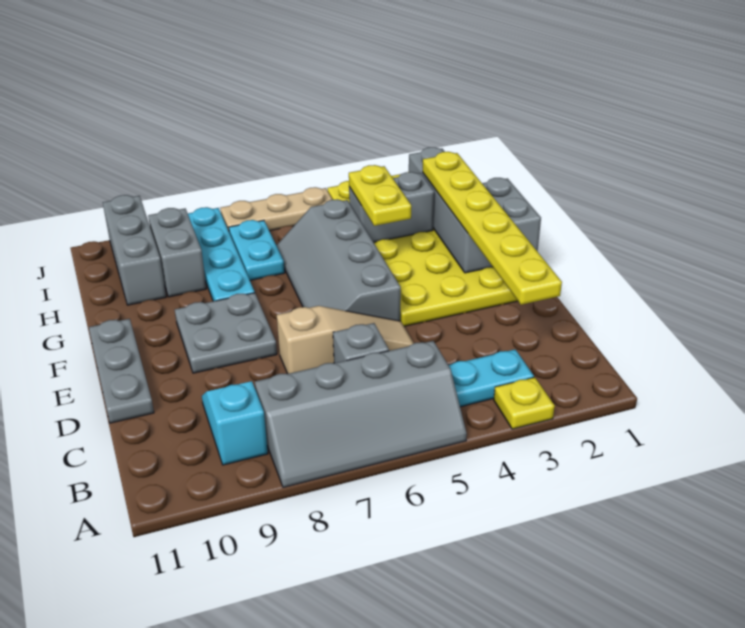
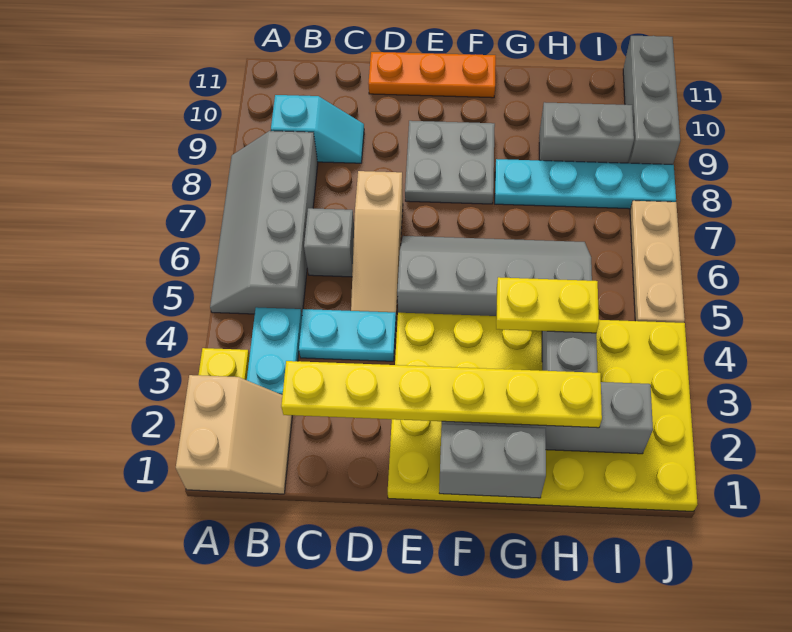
none -> tan slope A1:B2 level 1 top A
grey plate D11:F11 level 1 -> orange plate D11:F11 level 1
cyan plate H7:I7 level 1 -> cyan plate C4:D4 level 1
grey brick H10:J10 level 1 -> grey brick J9:J11 level 1

